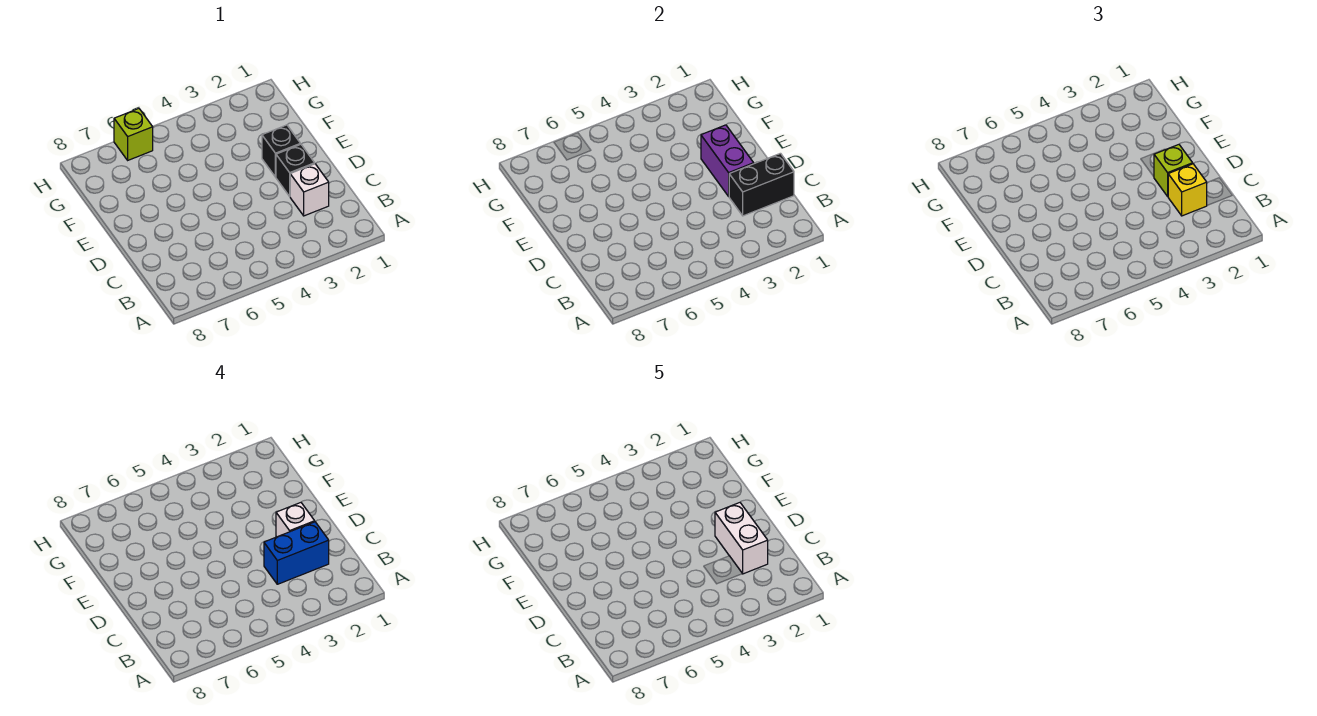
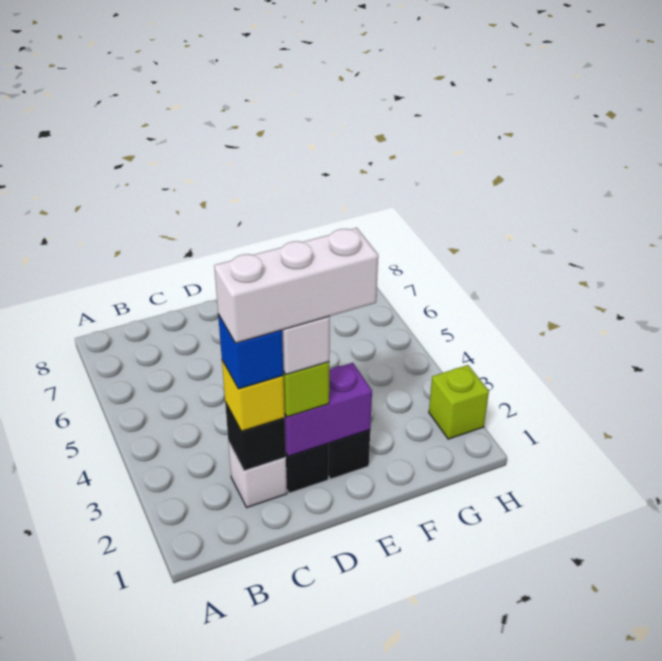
black brick C1:C2 level 2 -> black brick C2 level 2
blue brick C2:C3 level 4 -> blue brick C2 level 4
white brick C2:D2 level 5 -> white brick C2:E2 level 5
lime brick H6 level 1 -> lime brick H2 level 1

